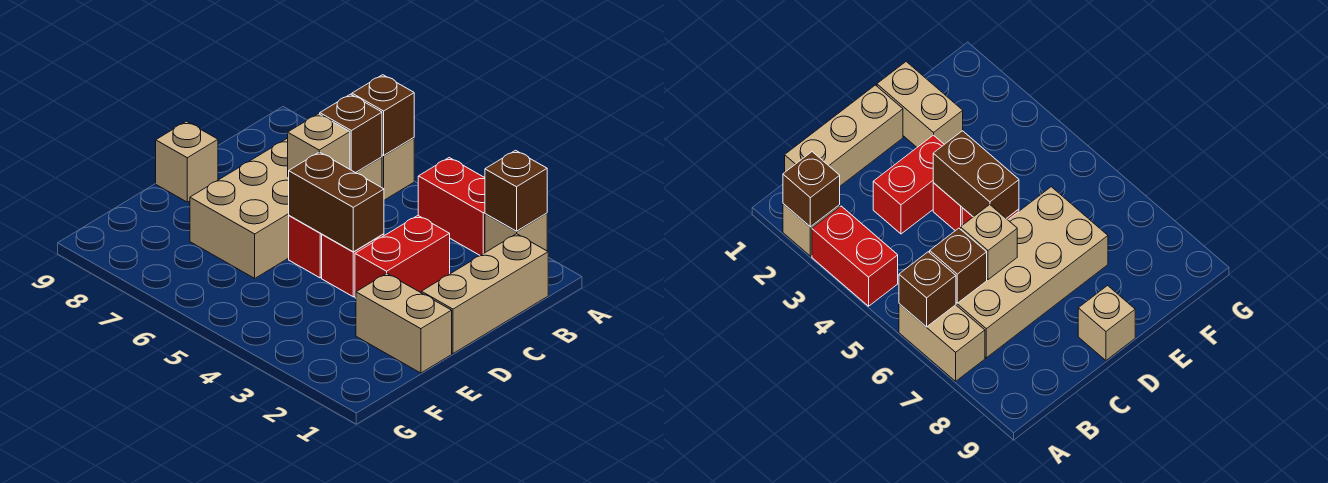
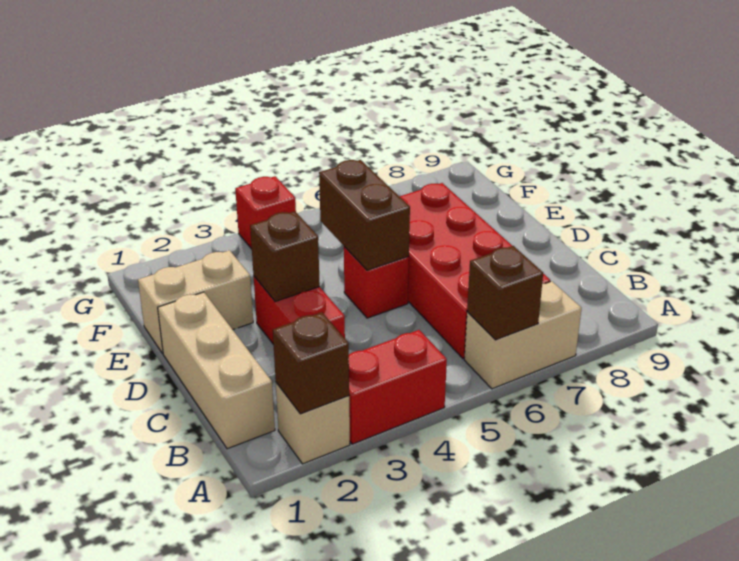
tan brick B6:E7 level 1 -> red brick B6:E7 level 1
brown brick B6 level 2 -> brown brick D3 level 2
tan brick C6 level 2 -> none
red brick D4 level 1 -> red brick G4 level 1
brown brick D4:D5 level 2 -> brown brick D5:E5 level 2
tan brick D9 level 1 -> none

